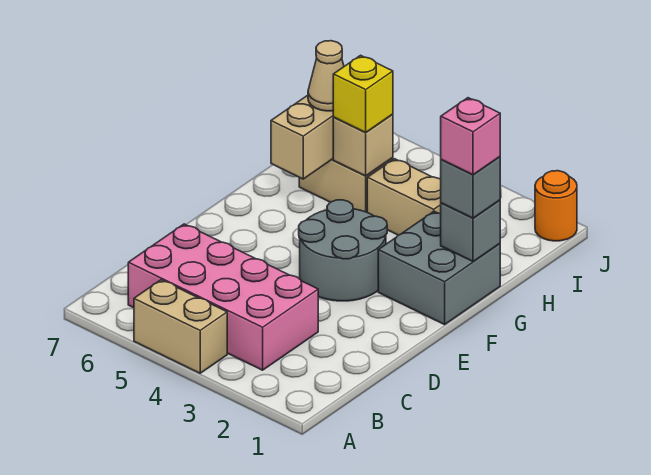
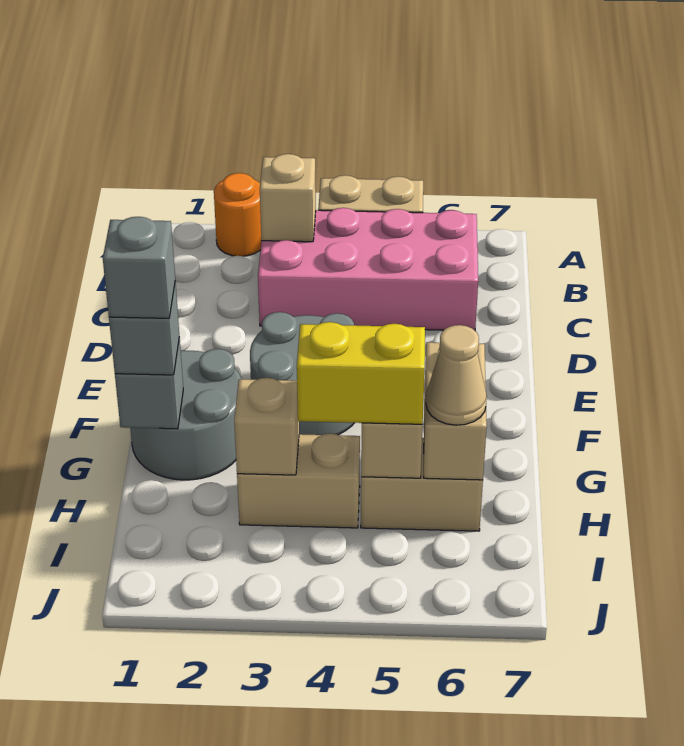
none -> tan brick B3 level 2
grey brick F1:G2 level 1 -> grey round brick F1:G2 level 1
pink brick G1 level 4 -> grey brick G1 level 4
none -> tan brick H3 level 2
yellow brick H5 level 3 -> yellow brick H4:H5 level 3
orange round brick J1 level 1 -> orange round brick A2 level 1

